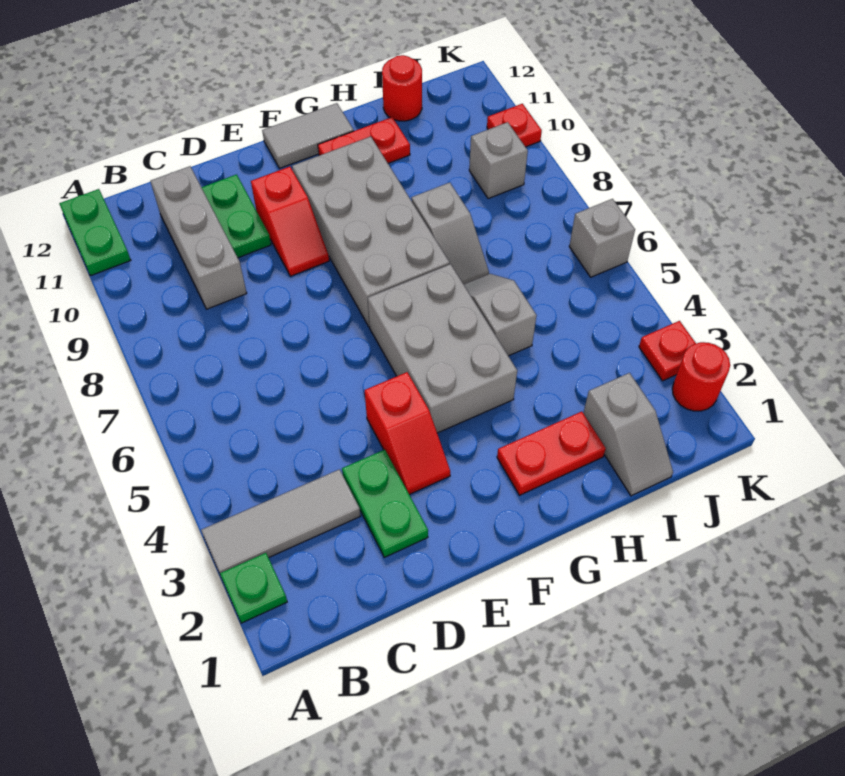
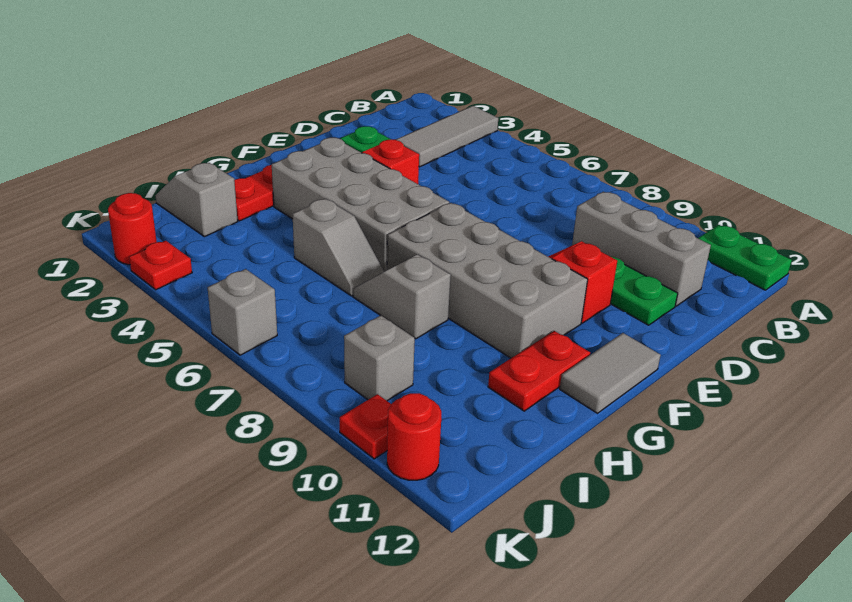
green plate A2 level 1 -> none
grey brick F4:G6 level 1 -> grey brick F3:G6 level 1
red round brick I12 level 1 -> red round brick K11 level 1

